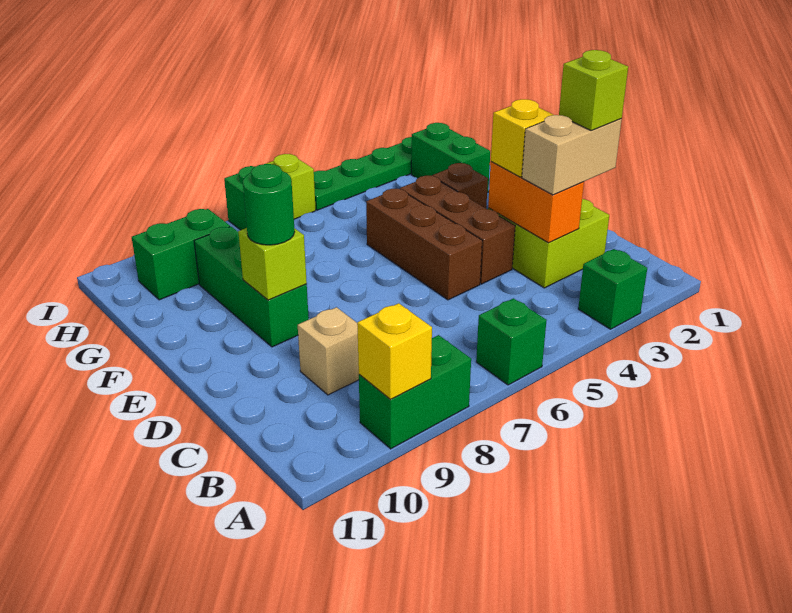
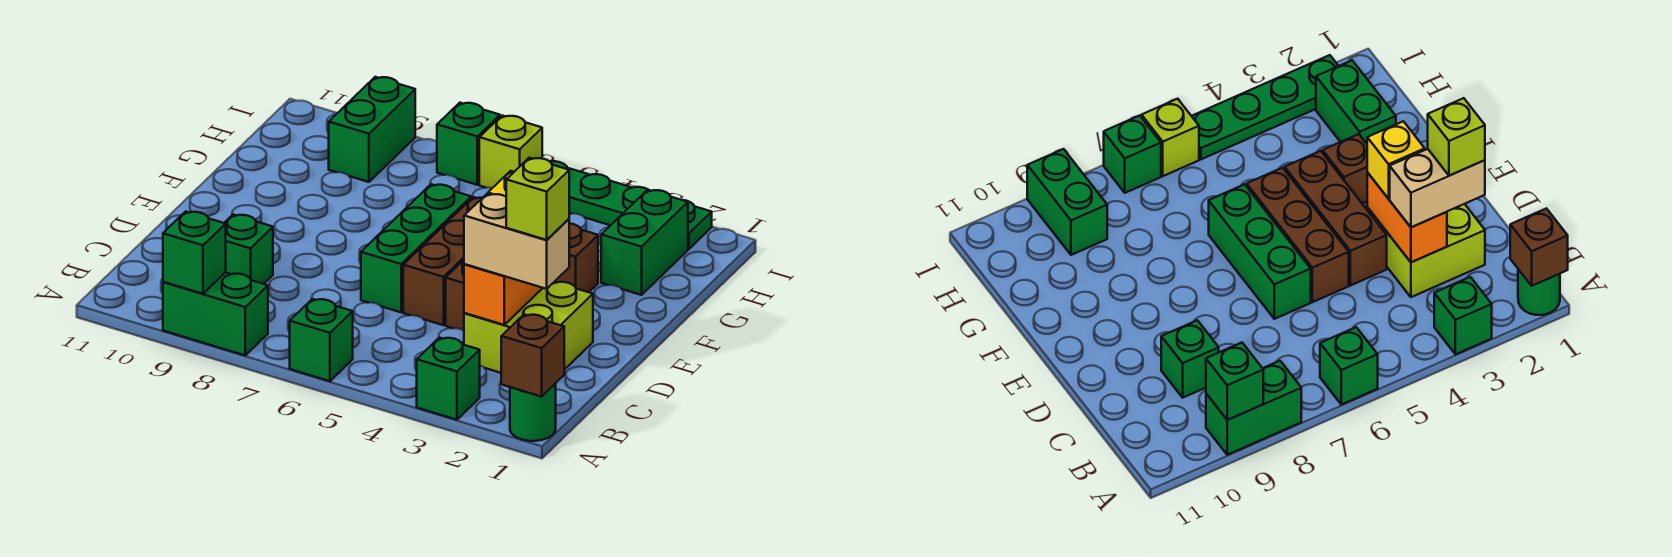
none -> brown brick A1 level 2
yellow brick A9 level 2 -> green brick A9 level 2
tan brick C9 level 1 -> green brick C9 level 1
green brick E9:G9 level 1 -> green brick D6:F6 level 1
lime brick E9 level 2 -> none
green round brick E9 level 3 -> green round brick A1 level 1
green brick H9:H10 level 1 -> green brick H9:I9 level 1

